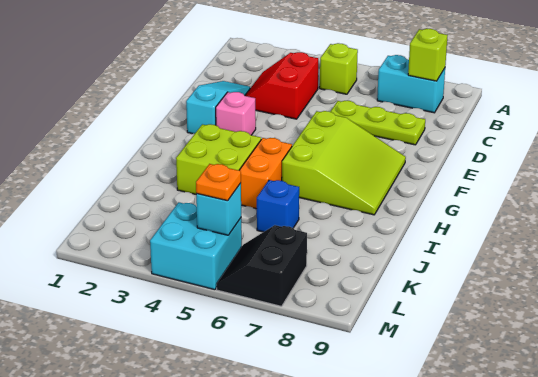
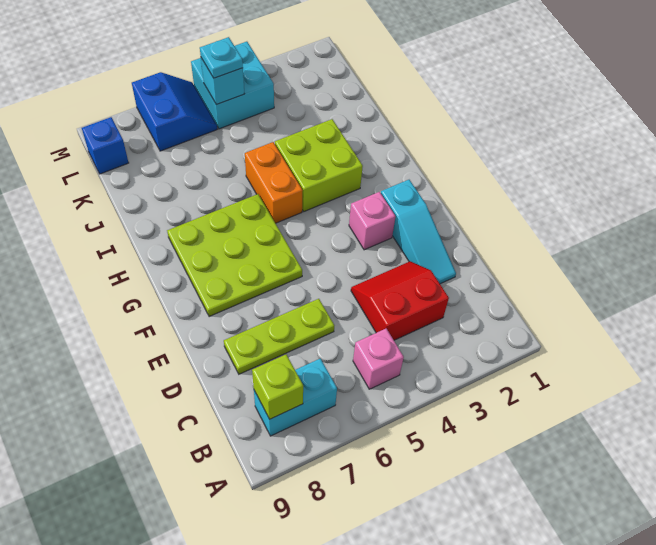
lime brick B5 level 1 -> pink brick B5 level 1
red slope C3:D4 level 1 top 4 -> red slope C3:D4 level 1 top C
lime slope F6:H8 level 1 top 6 -> lime plate F6:H8 level 1
blue brick J6 level 1 -> blue brick L9 level 1
orange plate L5 level 3 -> cyan plate L5 level 3
black slope L6:M7 level 1 top 7 -> blue slope L6:M7 level 1 top 7

